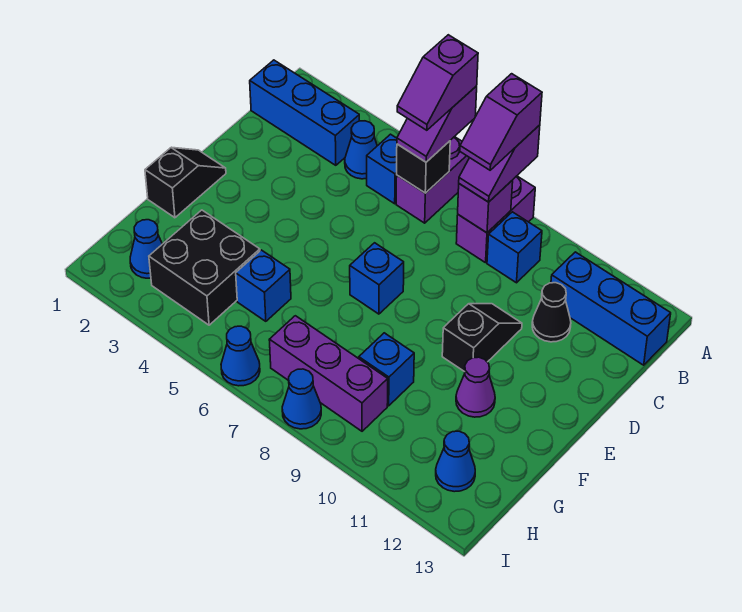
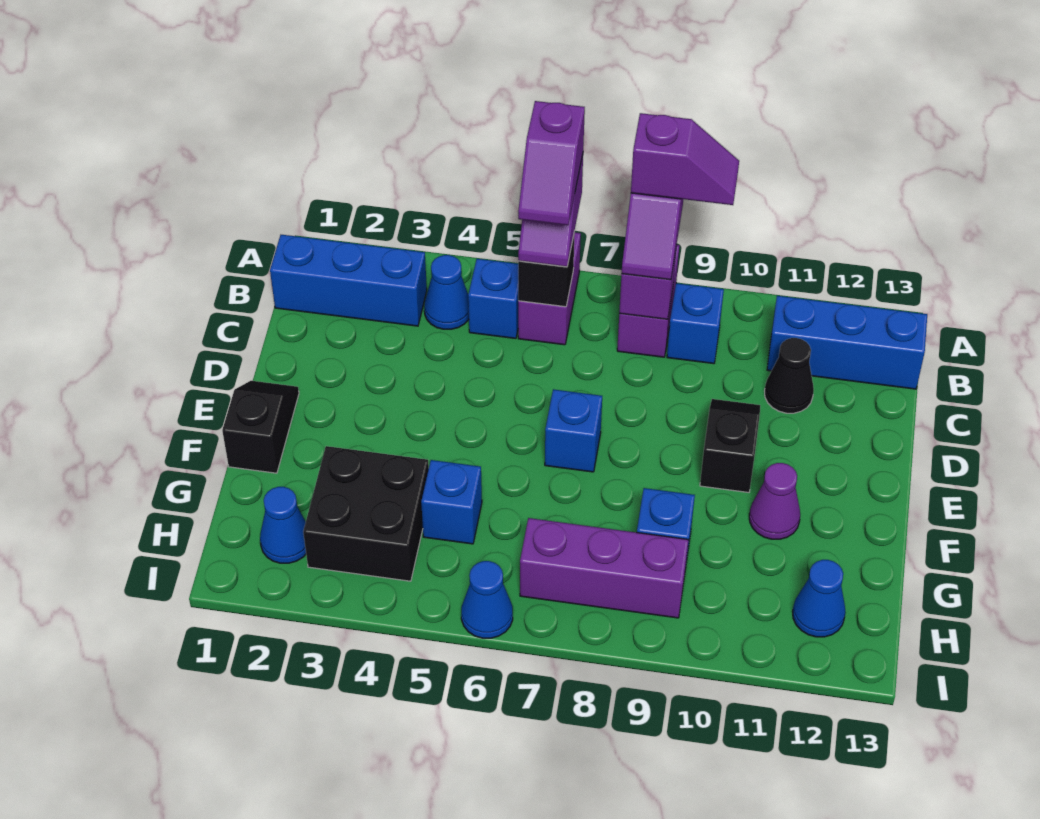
purple slope A8:B8 level 4 top A -> purple slope A8:A9 level 4 top 8
blue cone I8 level 1 -> none

